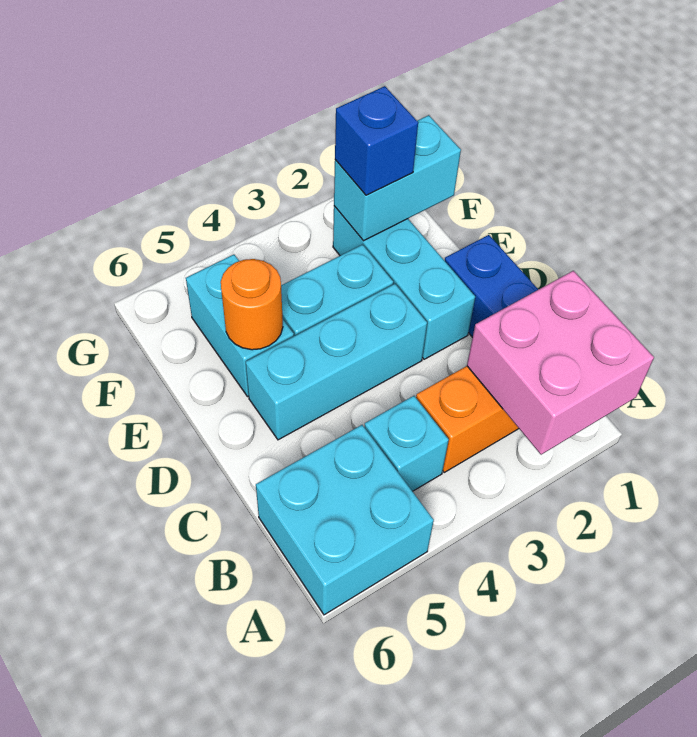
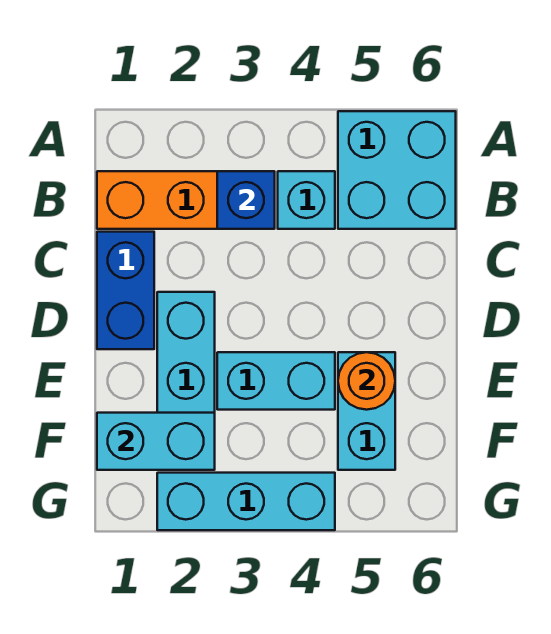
pink brick A1:B2 level 2 -> none
cyan brick D3:D5 level 1 -> cyan brick G2:G4 level 1
blue brick F2 level 3 -> blue brick B3 level 2

